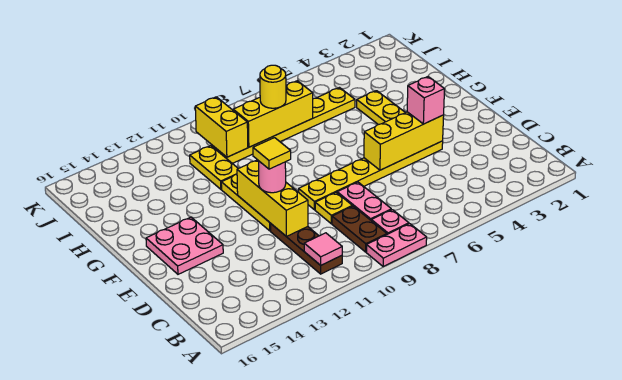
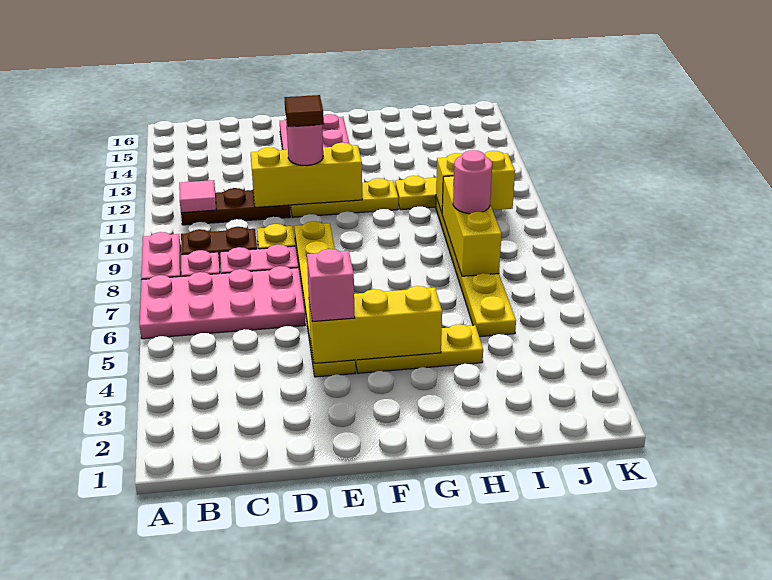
none -> pink plate A6:D7 level 1
yellow brick E4:E6 level 2 -> yellow brick E4:G4 level 2
yellow tile E11 level 4 -> brown tile E11 level 4
yellow round brick I8 level 3 -> pink round brick I8 level 3

